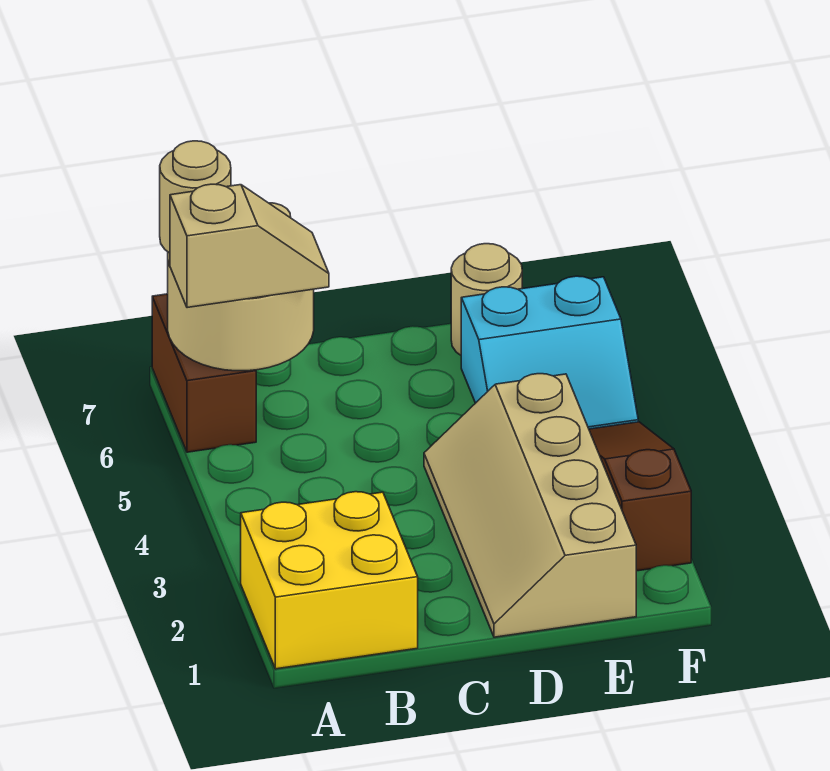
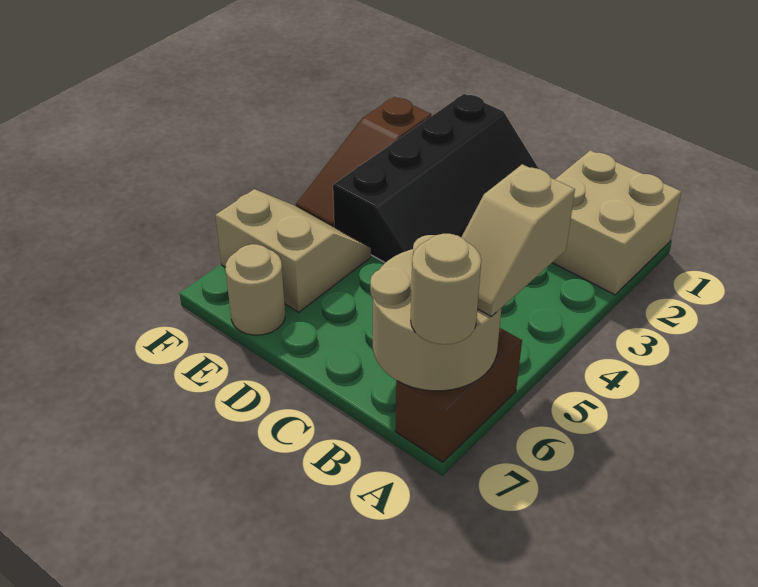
yellow brick A1:B2 level 1 -> tan brick A1:B2 level 1
tan slope A6:B6 level 3 top A -> tan slope A5:A6 level 3 top 5
tan slope D1:E4 level 1 top E -> black slope D1:E4 level 1 top E
cyan slope E5:F6 level 1 top 6 -> tan slope E5:F6 level 1 top 6

